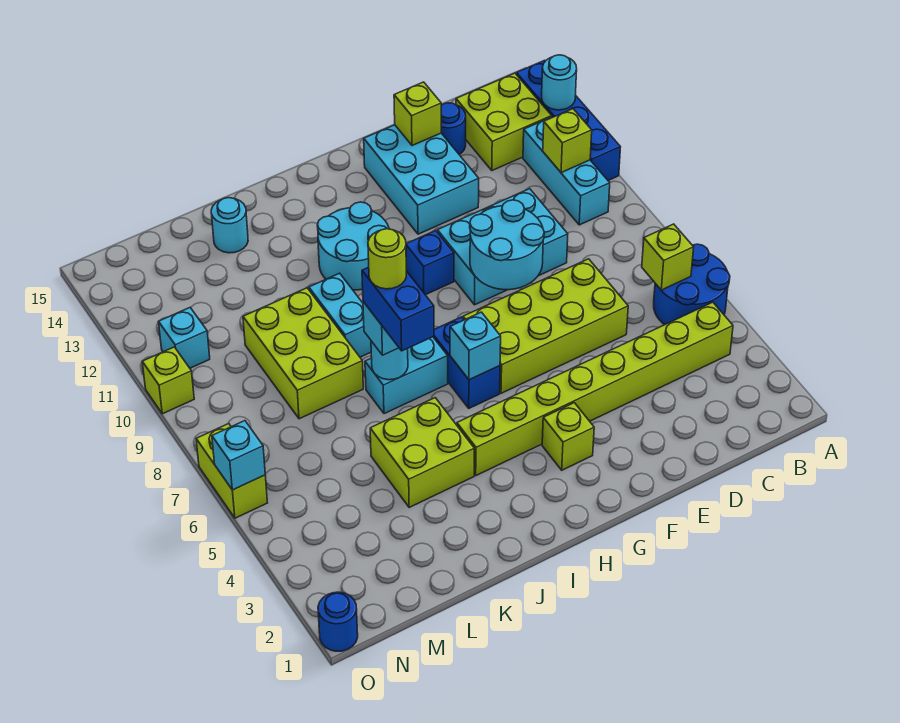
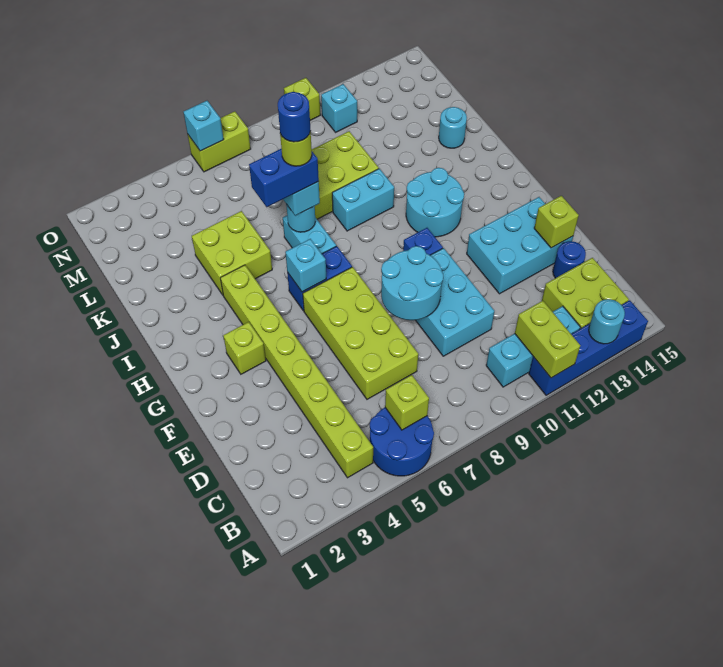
lime brick B11 level 2 -> lime brick A11:B11 level 2
blue round brick O1 level 1 -> blue round brick J7 level 6

